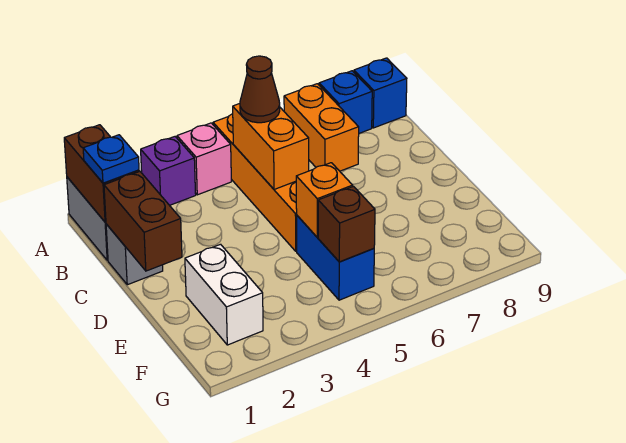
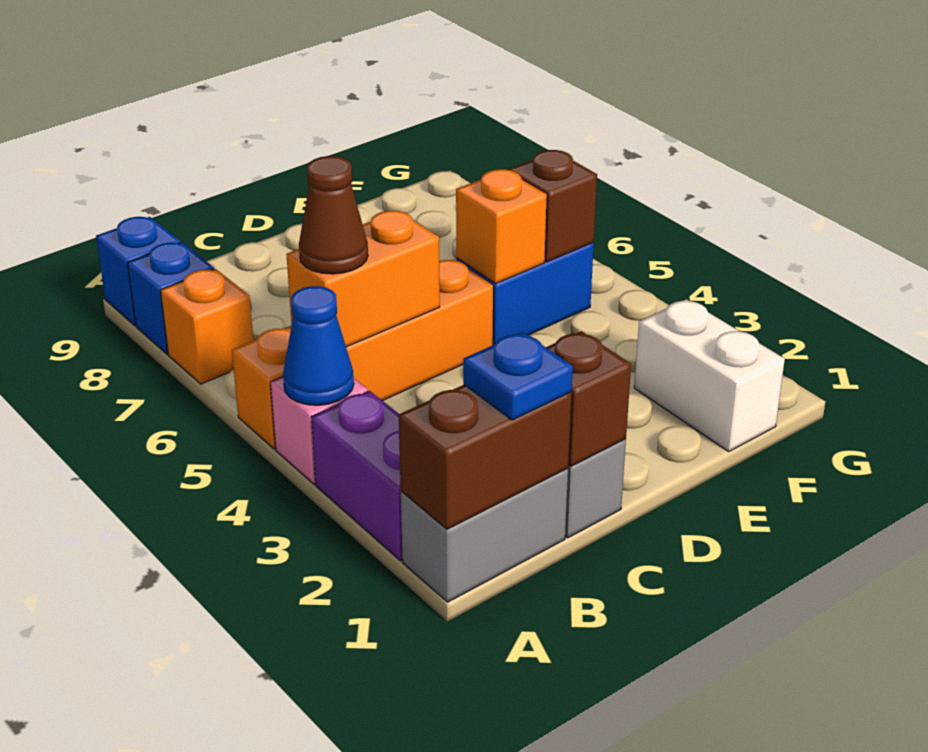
purple brick A3 level 1 -> purple brick A2:A3 level 1
none -> blue cone A4 level 2
orange brick A7:B7 level 1 -> orange brick A7 level 1
brown brick C1:D1 level 2 -> brown brick C1 level 2
white brick E2:F2 level 1 -> white brick F1:F2 level 1

